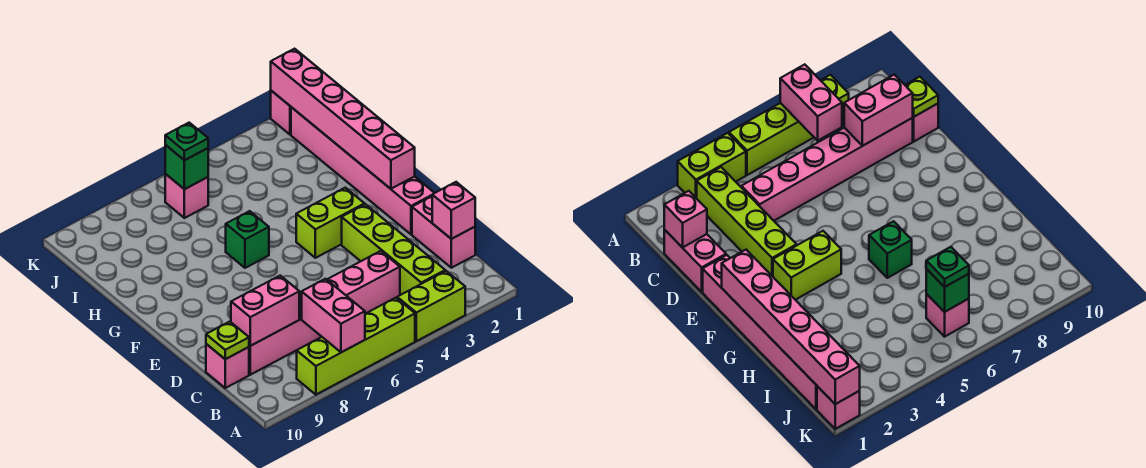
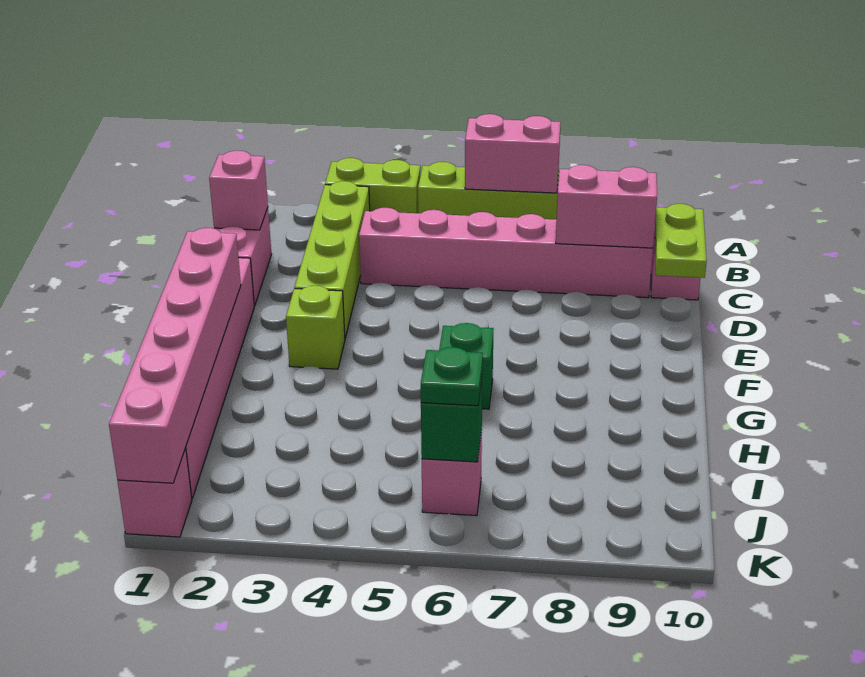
pink brick A7:B7 level 2 -> pink brick A6:A7 level 2
lime plate C10 level 2 -> lime plate C10:D10 level 2
lime brick F3:F4 level 1 -> lime brick F3 level 1

